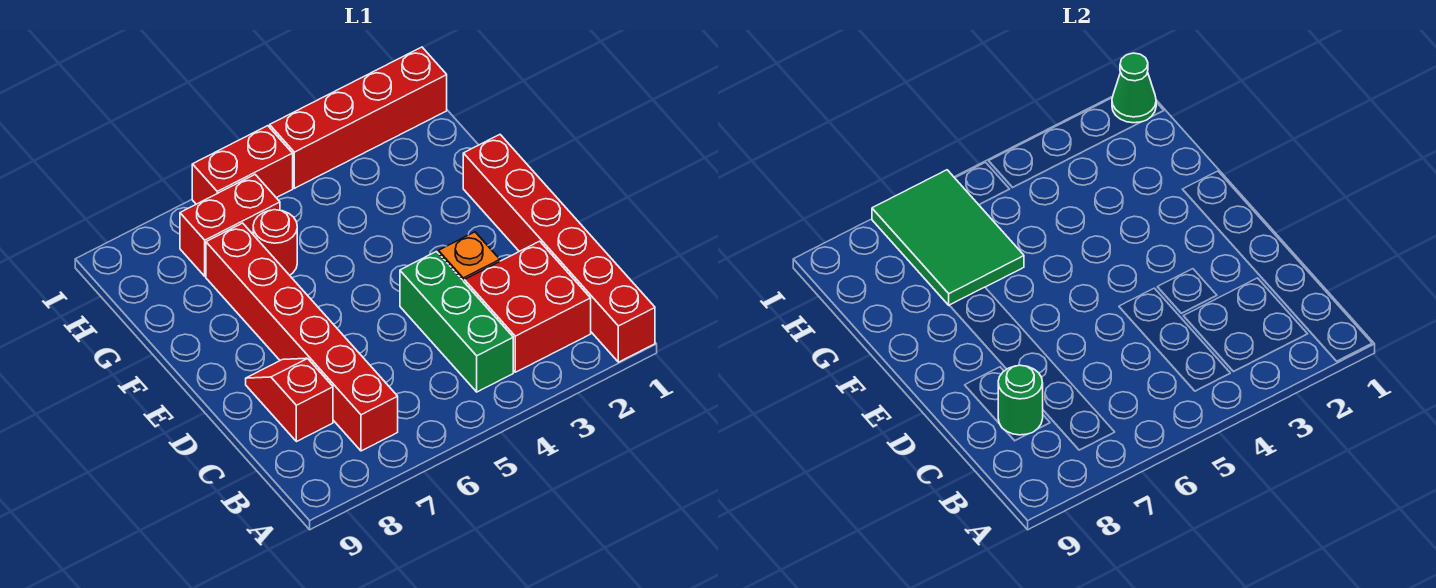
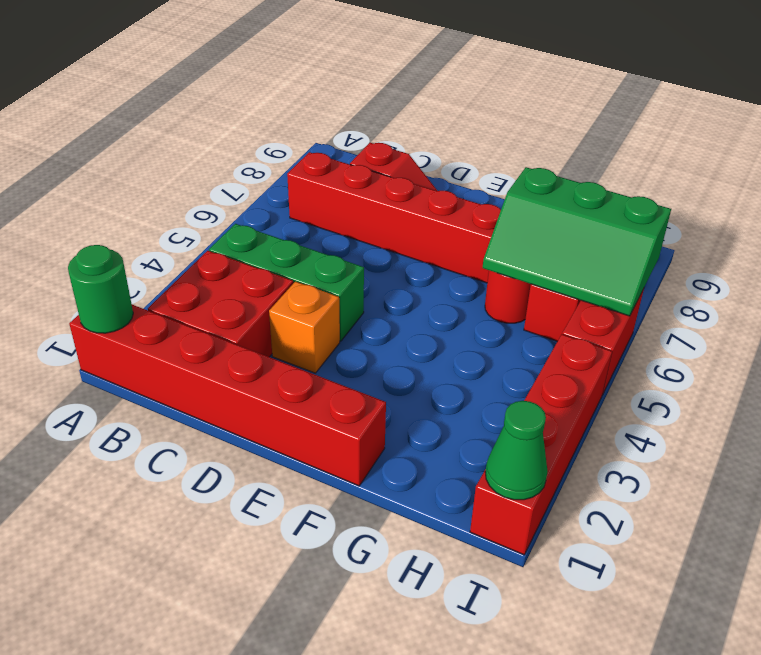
green round brick C8 level 2 -> green round brick A1 level 2
green tile G6:I7 level 2 -> green slope G6:I7 level 2 top 7

